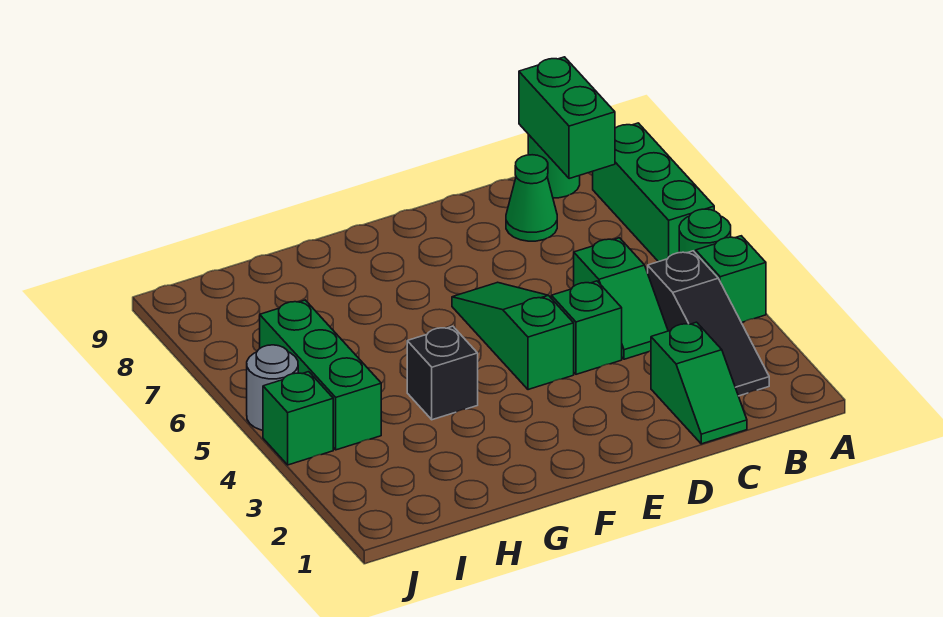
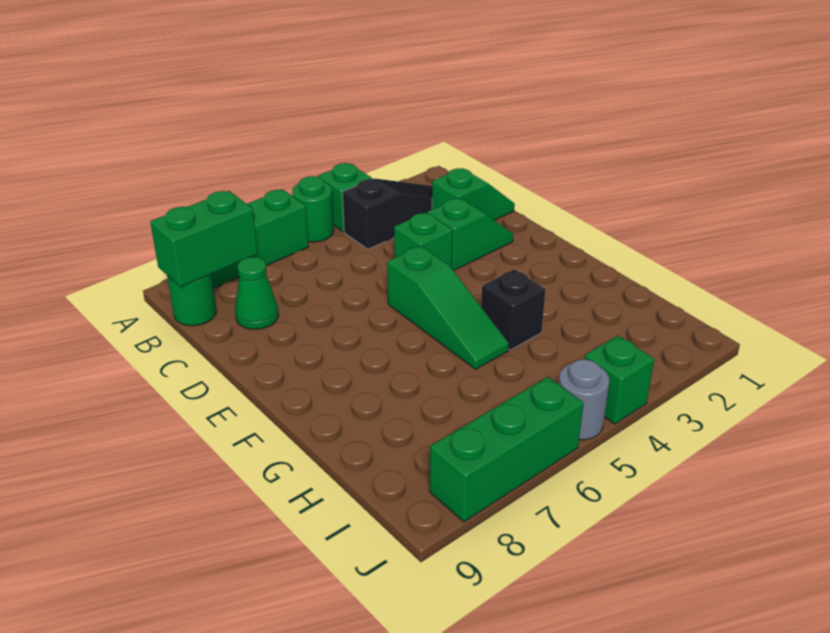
green slope C4:C5 level 1 top 5 -> green slope D2:D3 level 1 top 3
green slope E4:E6 level 1 top 4 -> green slope E5:G5 level 1 top E
green brick I4:I6 level 1 -> green brick J6:J8 level 1

